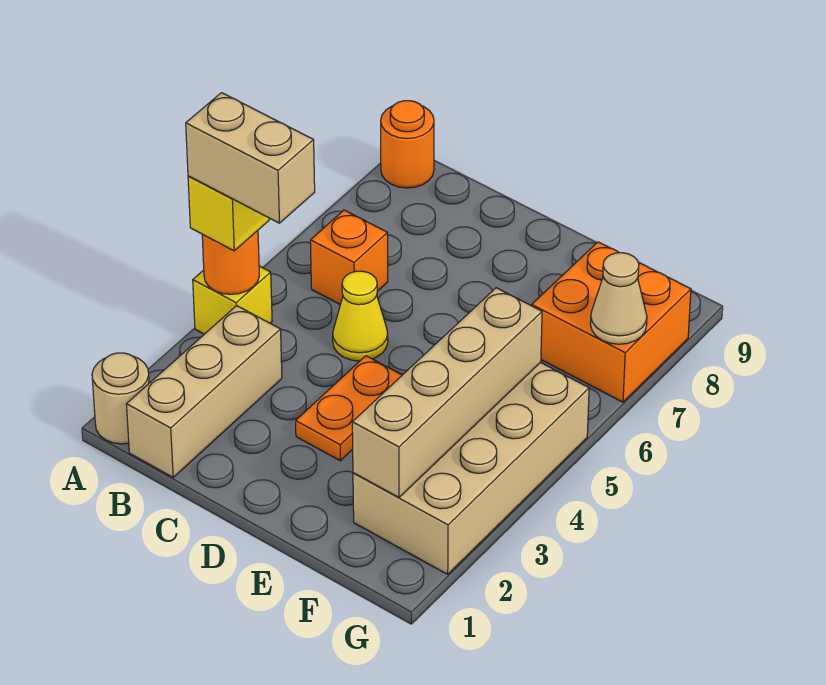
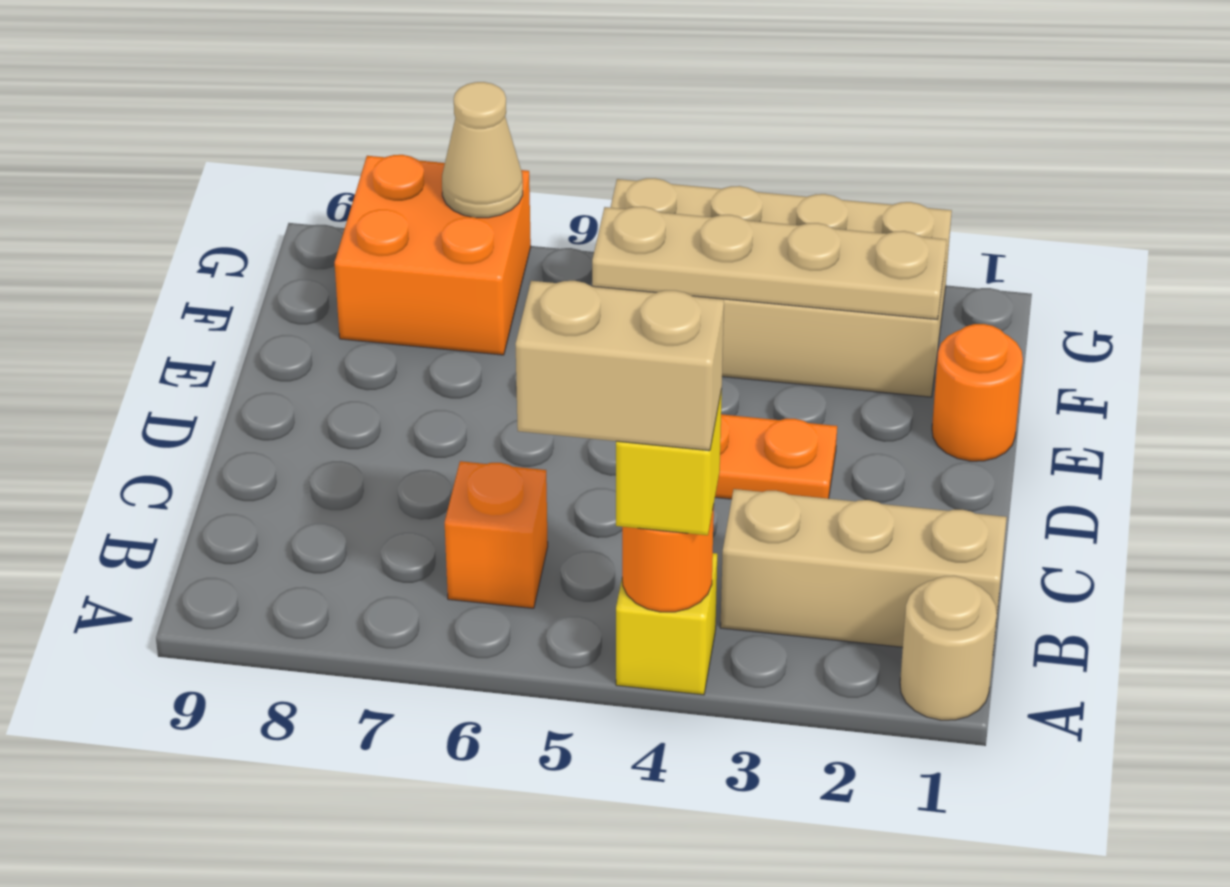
tan brick A4:B4 level 4 -> tan brick A4:A5 level 4
orange round brick A9 level 1 -> orange round brick E1 level 1
yellow cone C5 level 1 -> none
tan brick F2:F5 level 2 -> tan plate F2:F5 level 2

